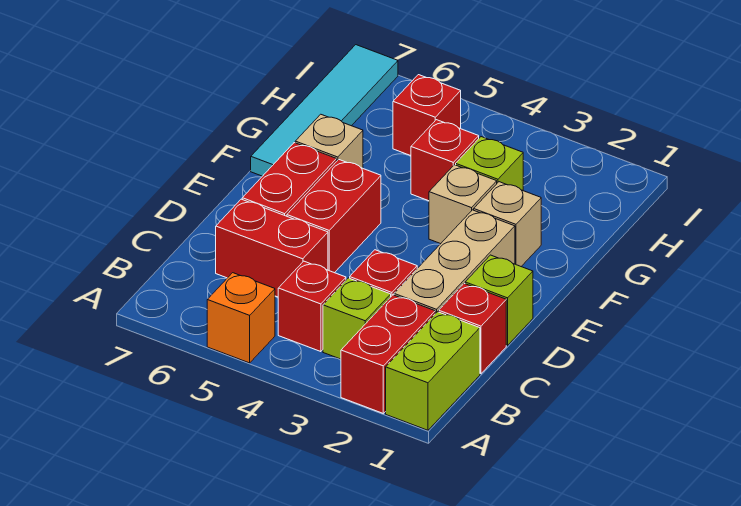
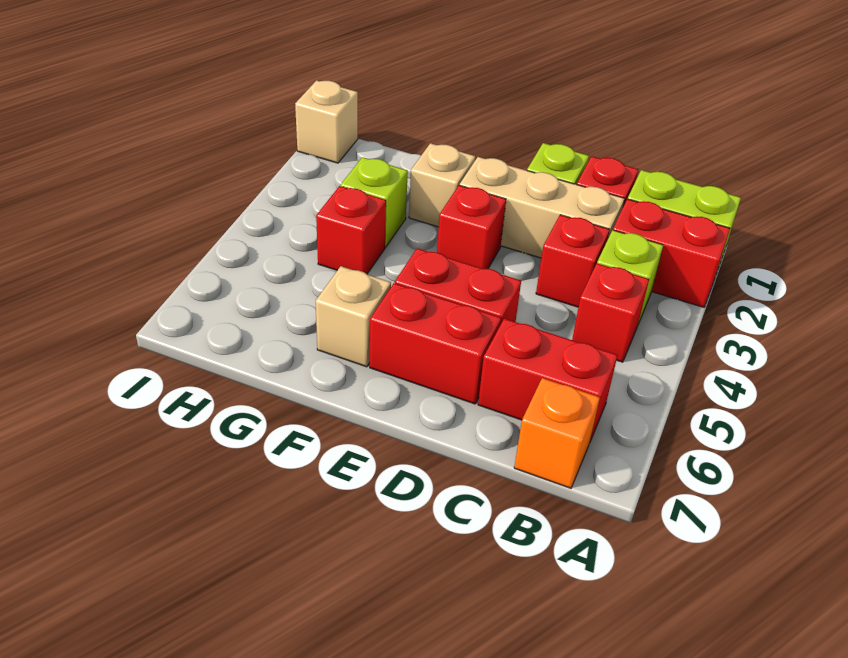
orange brick A5 level 1 -> orange brick B7 level 1
red brick C5:C6 level 1 -> red brick B6:C6 level 1
tan brick F3 level 1 -> tan brick I1 level 1
cyan tile F7:I7 level 1 -> none
red brick H5 level 1 -> red brick E3 level 1

